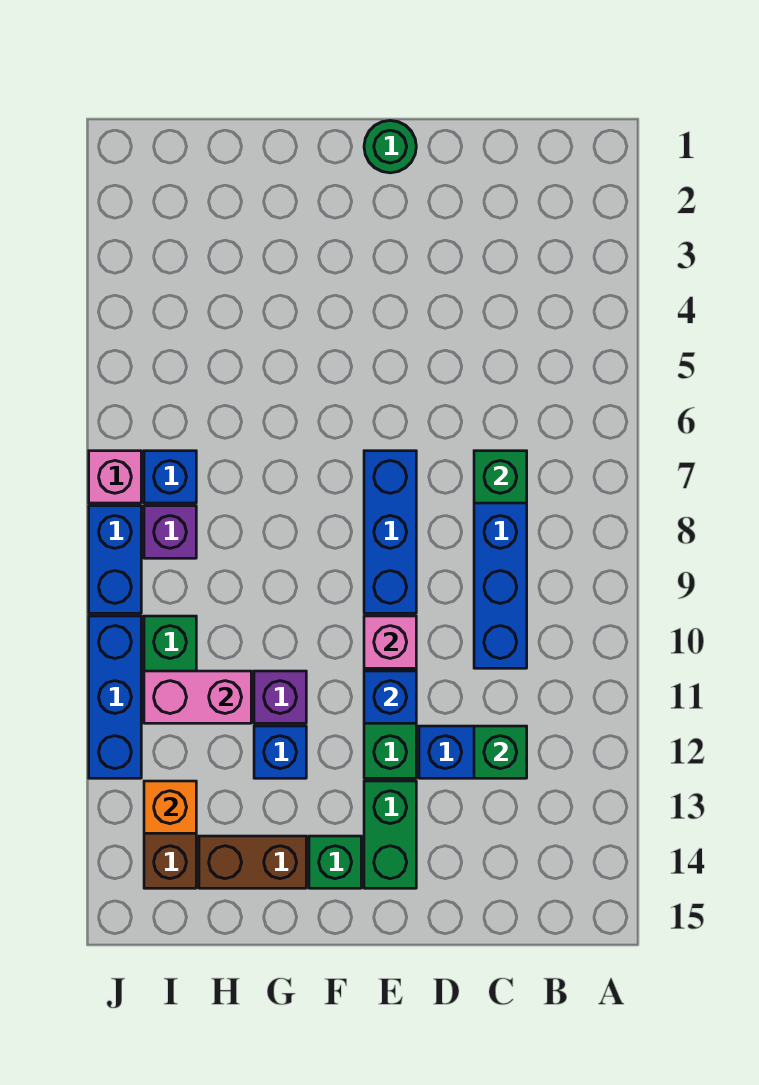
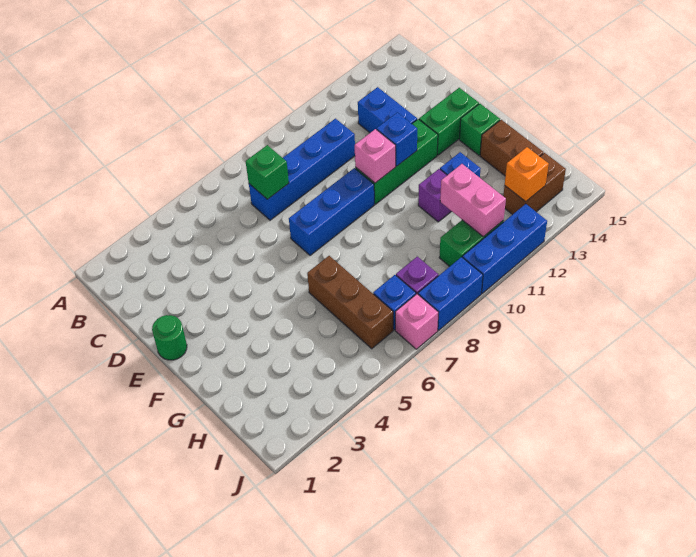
green brick C12 level 2 -> none
none -> brown brick G6:I6 level 1

